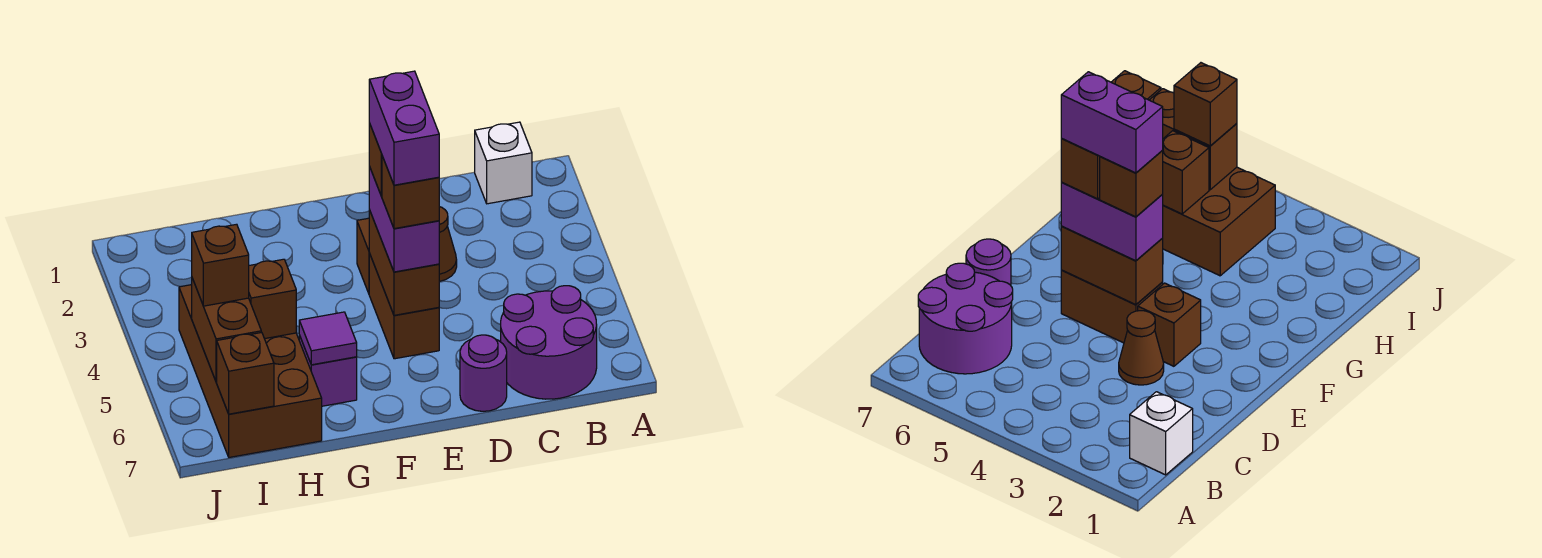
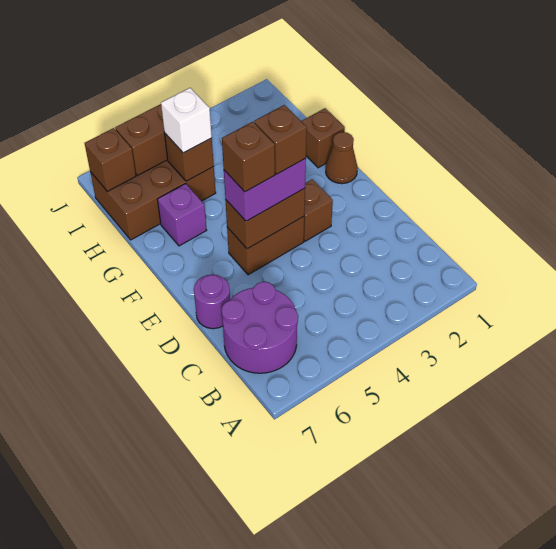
white brick B1 level 1 -> white brick H5 level 3
brown cone D3 level 1 -> brown cone F1 level 1
purple brick E4:E5 level 5 -> none
purple tile G6 level 2 -> none
brown brick H4:I7 level 1 -> brown brick H5:I7 level 1
brown brick I5 level 3 -> brown brick G1 level 1

